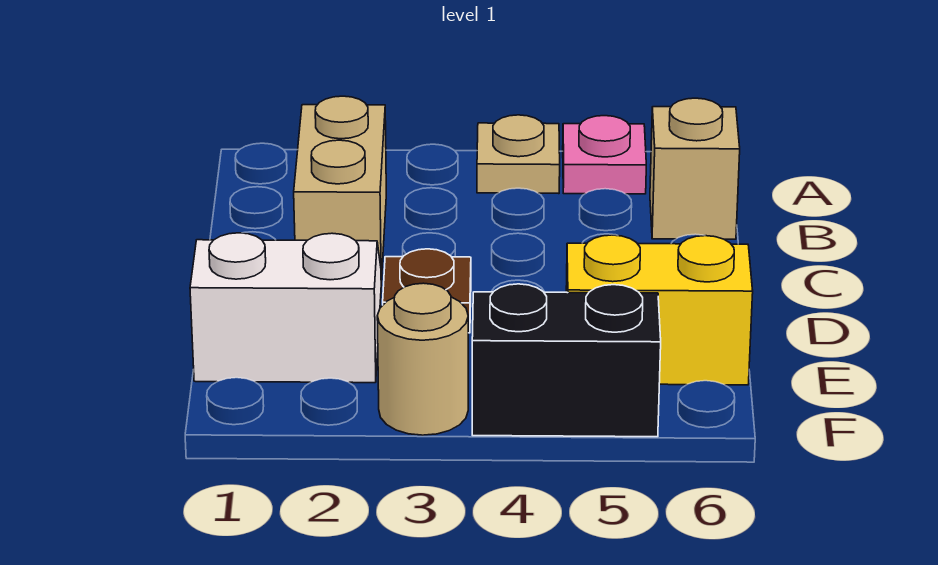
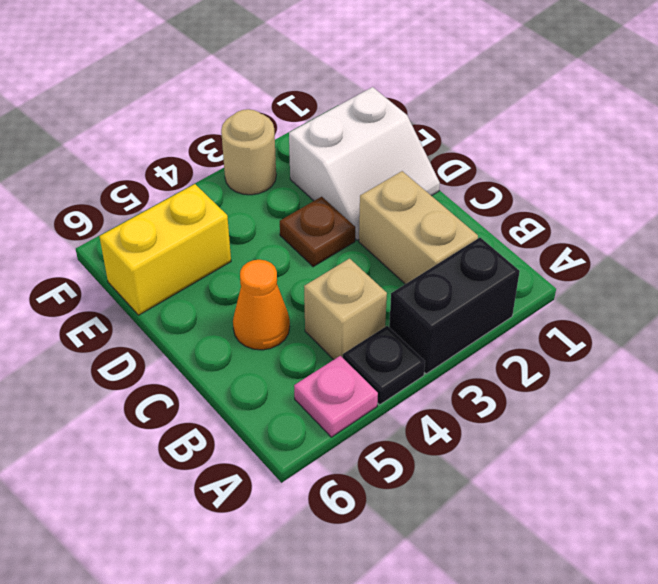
tan plate A4 level 1 -> black plate A4 level 1
tan brick B6 level 1 -> tan brick B4 level 1
none -> orange cone C5 level 1
black brick F4:F5 level 1 -> black brick A2:A3 level 1

